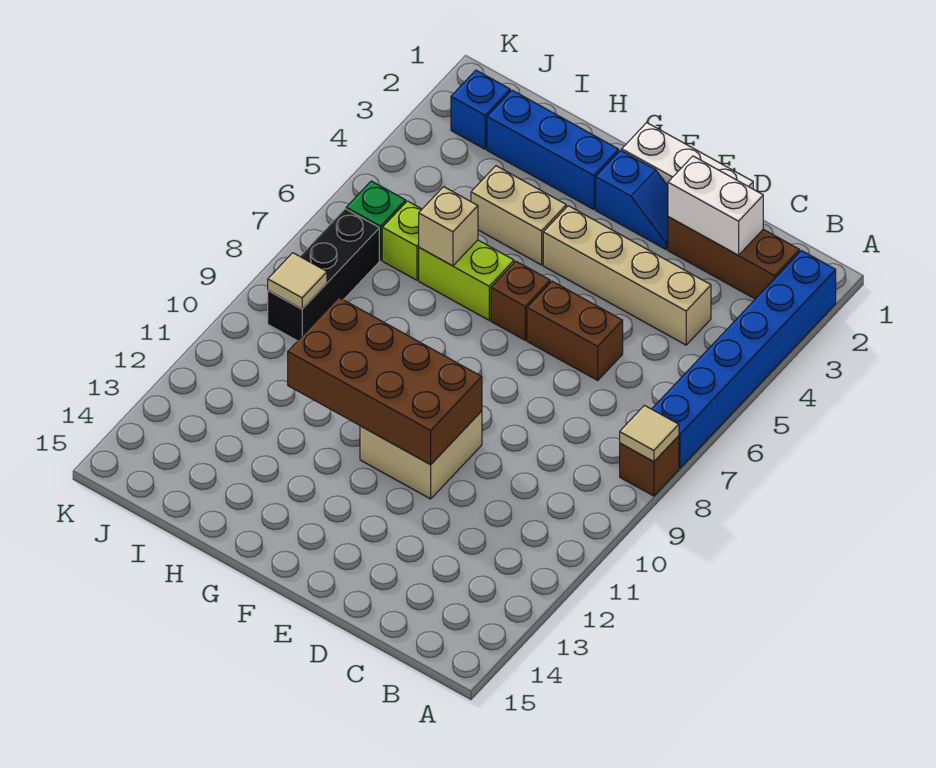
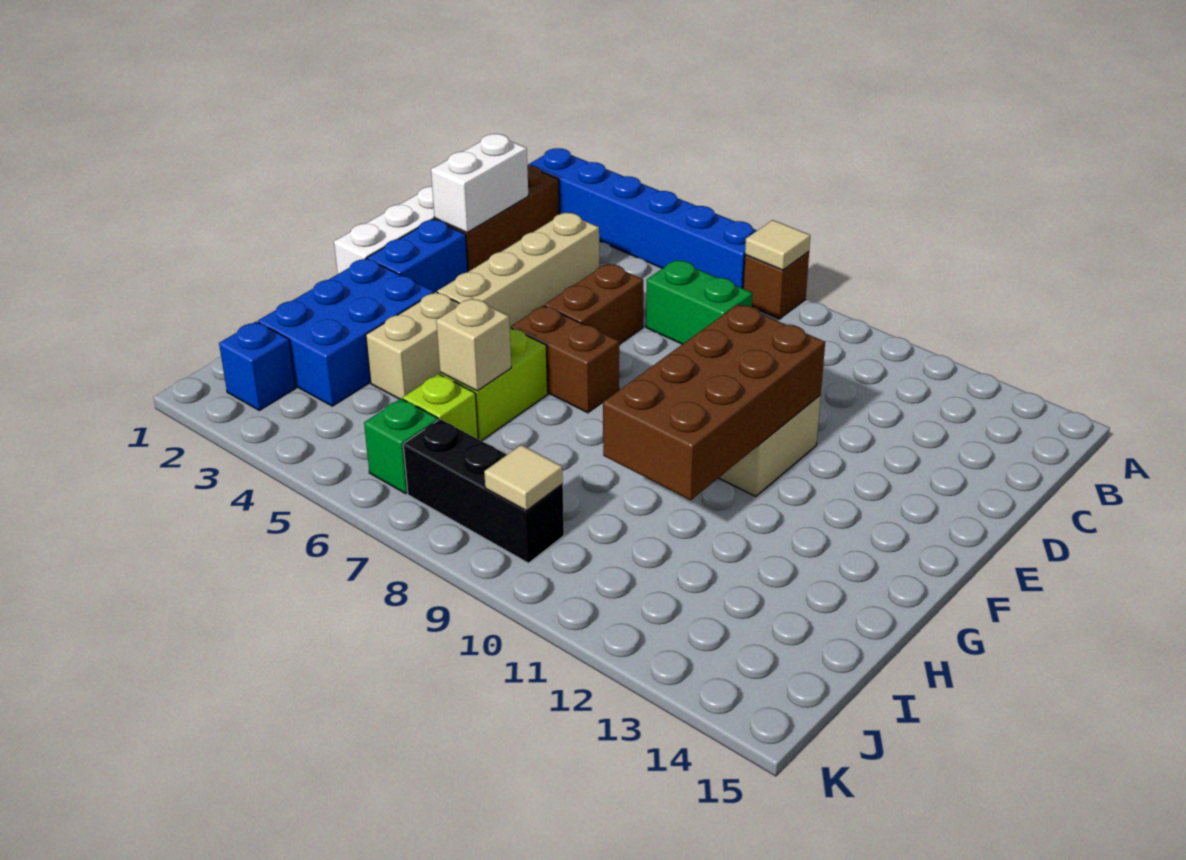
none -> green brick C7:C8 level 1
blue slope E2:F2 level 1 top F -> blue brick E2:F2 level 1
brown brick F6 level 1 -> brown brick F6:F7 level 1
blue brick G2:I2 level 1 -> blue brick G2:I3 level 1

